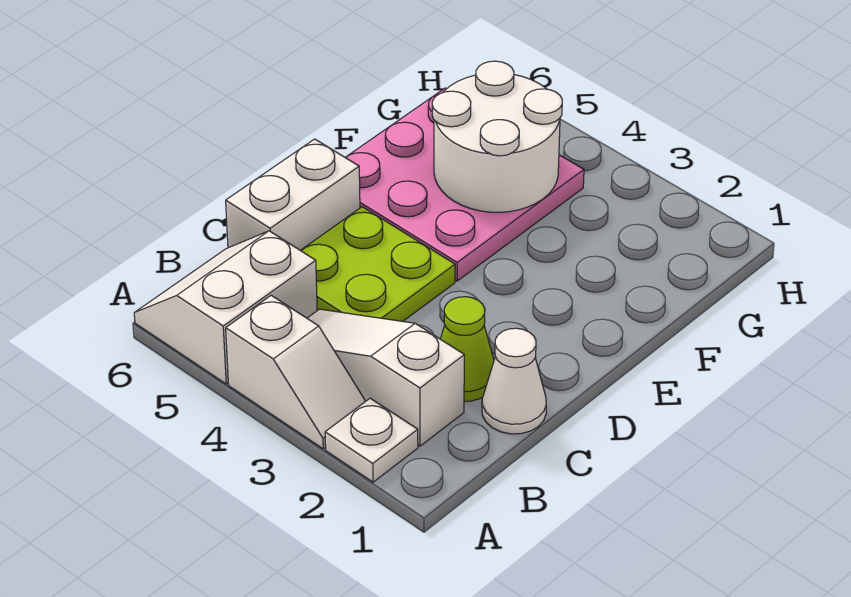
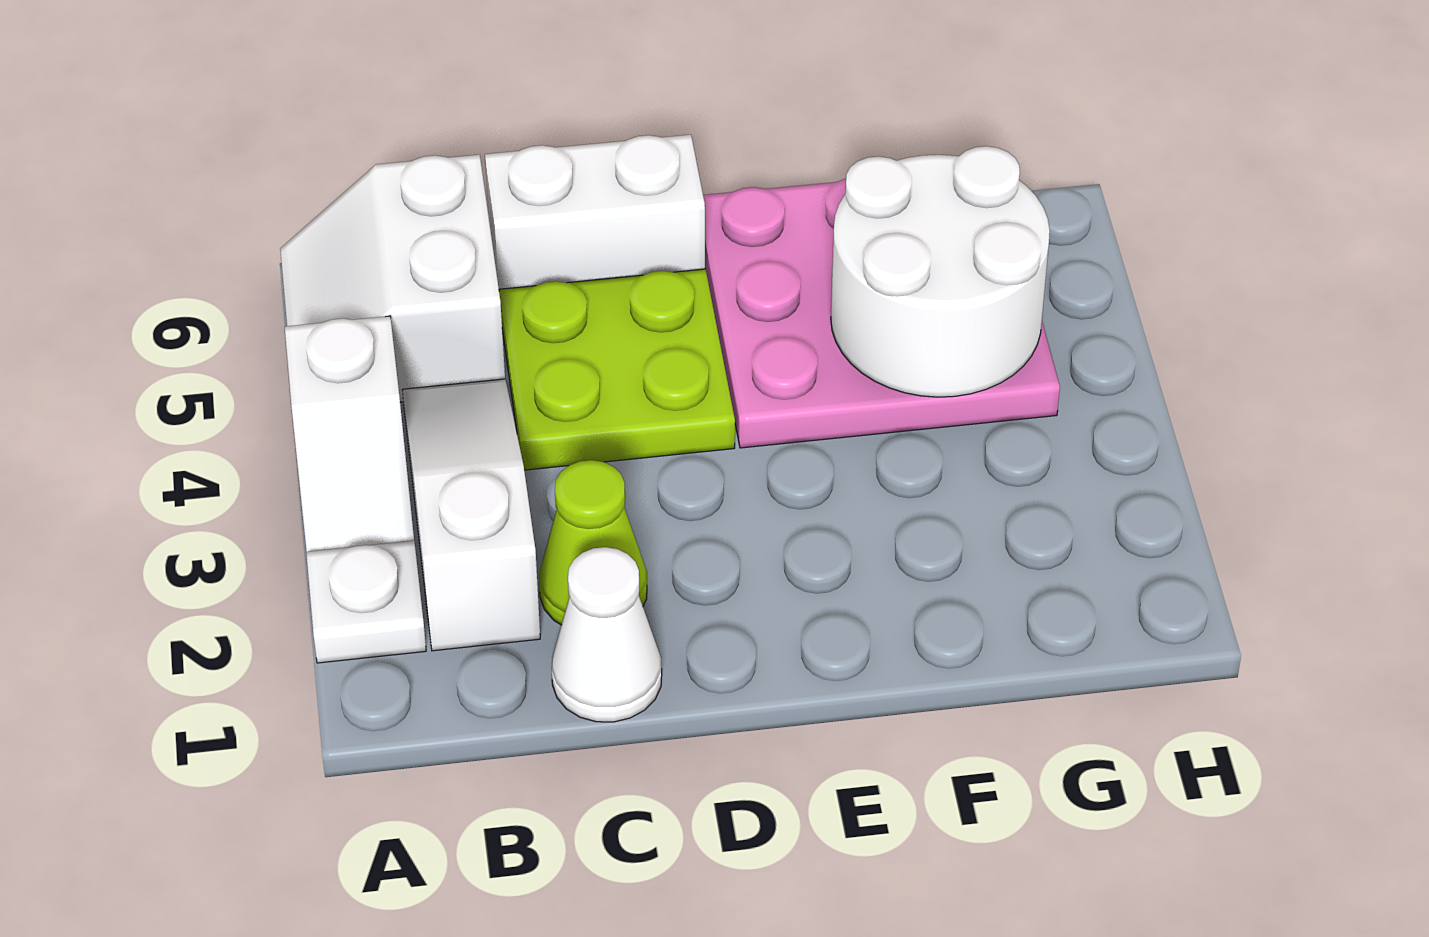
white slope A5:B6 level 1 top 5 -> white slope A5:B6 level 1 top B

